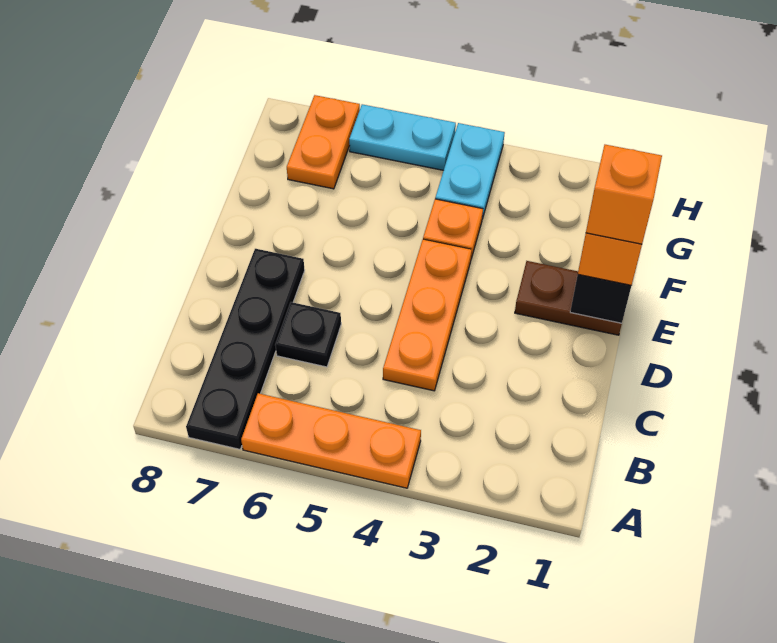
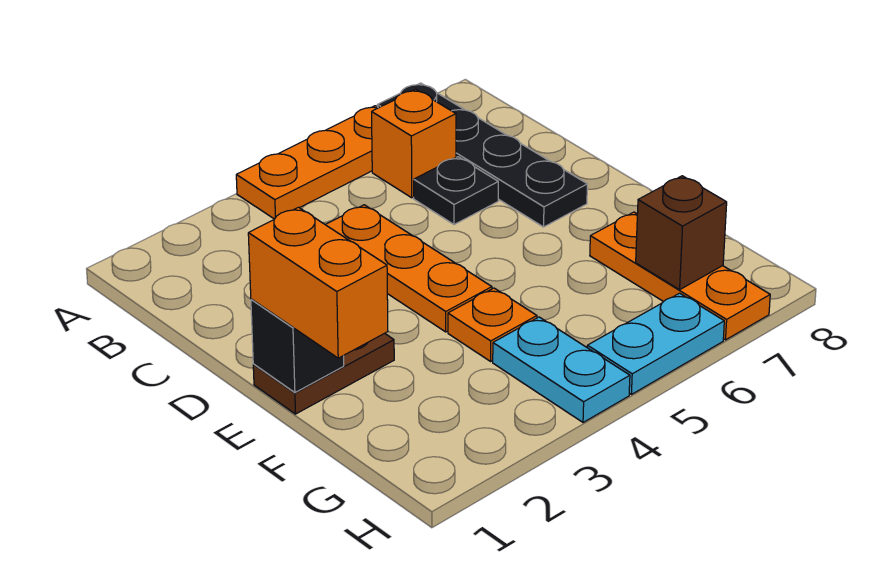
orange brick E1 level 4 -> orange brick B6 level 1
orange plate G7:H7 level 1 -> orange plate F7:H7 level 1
none -> brown brick G7 level 2

